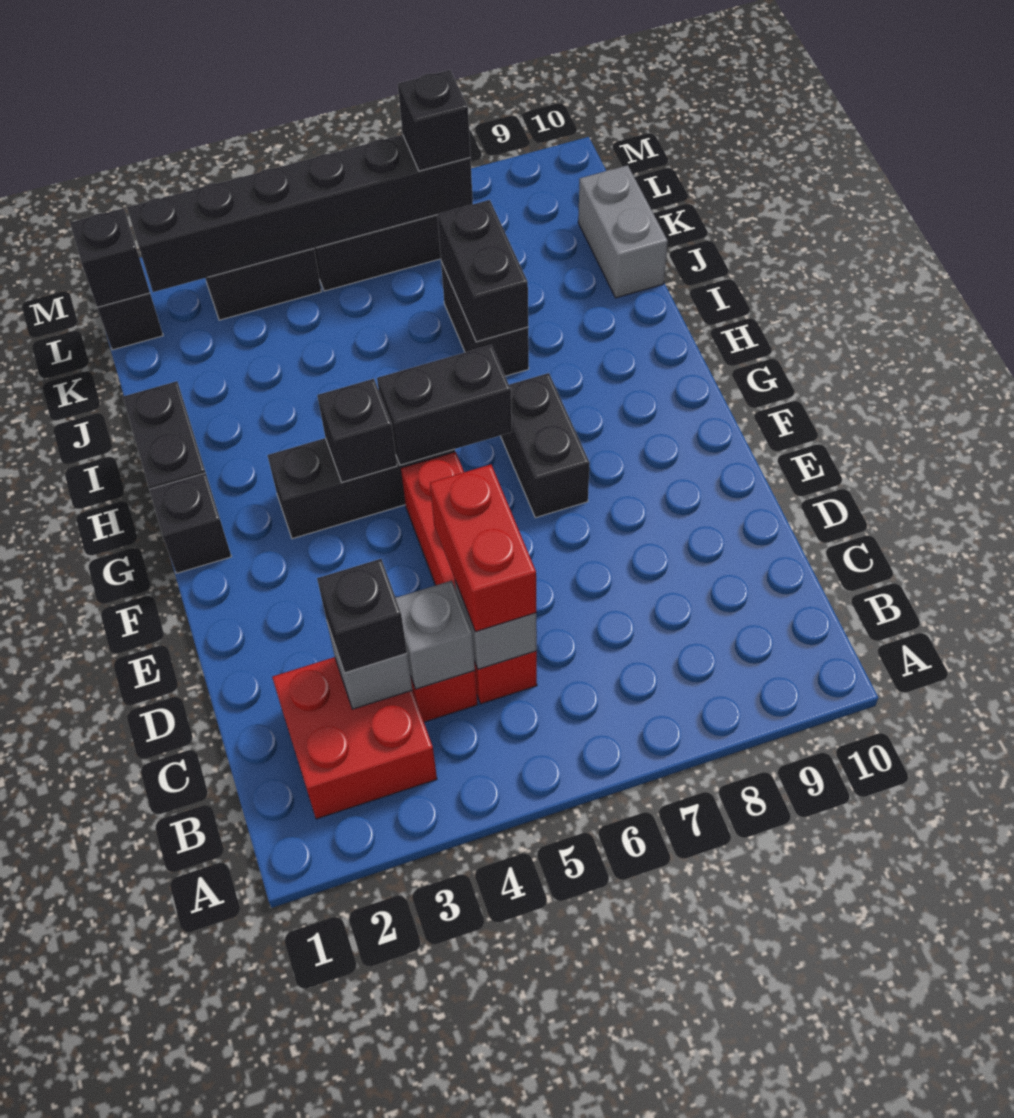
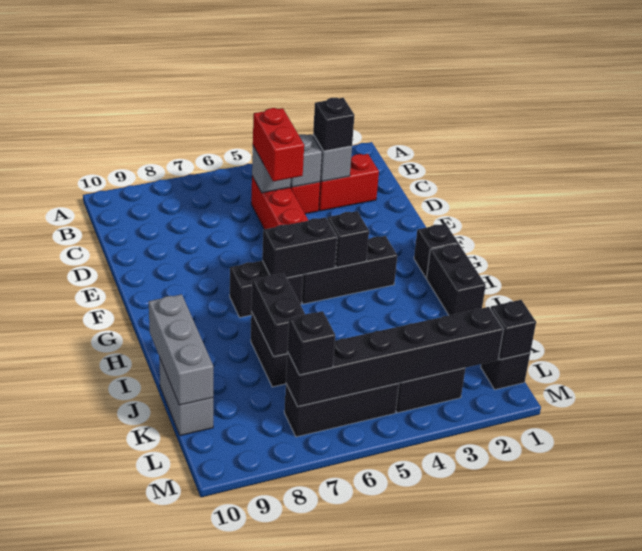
red brick B2:C3 level 1 -> red brick C2:C3 level 1
black brick F7:G7 level 1 -> black brick G6:G7 level 1
none -> grey brick I10:K10 level 2

